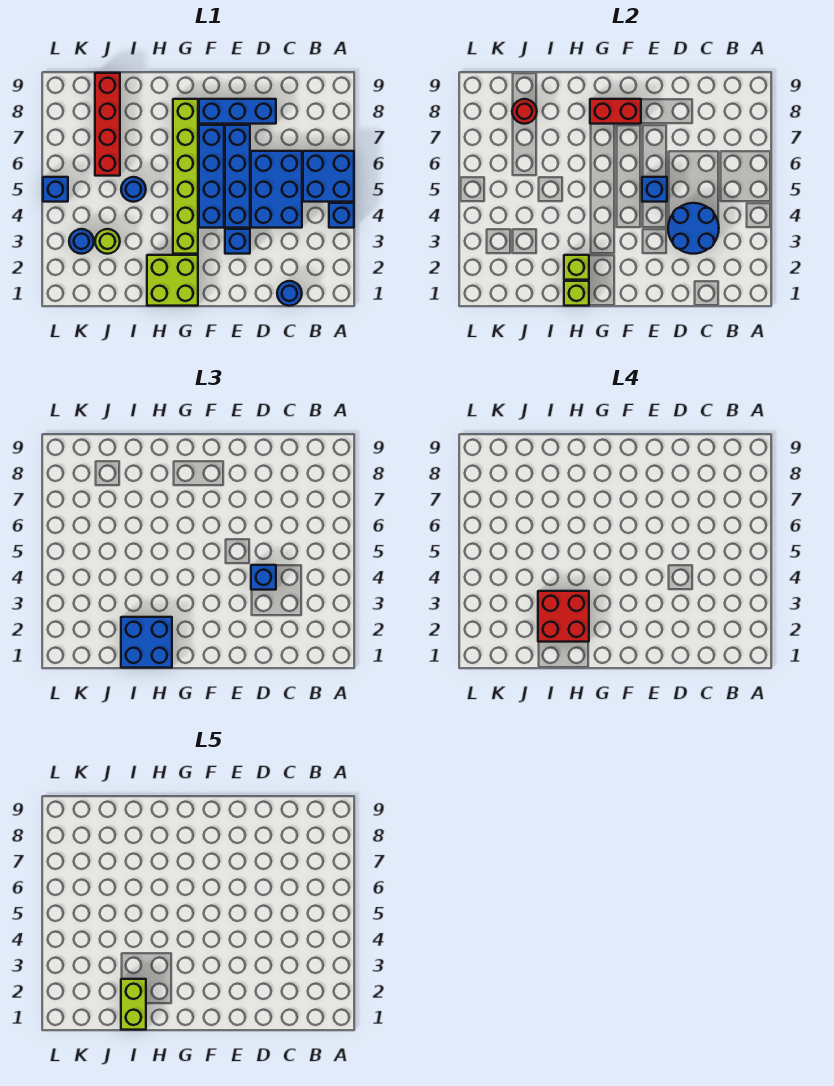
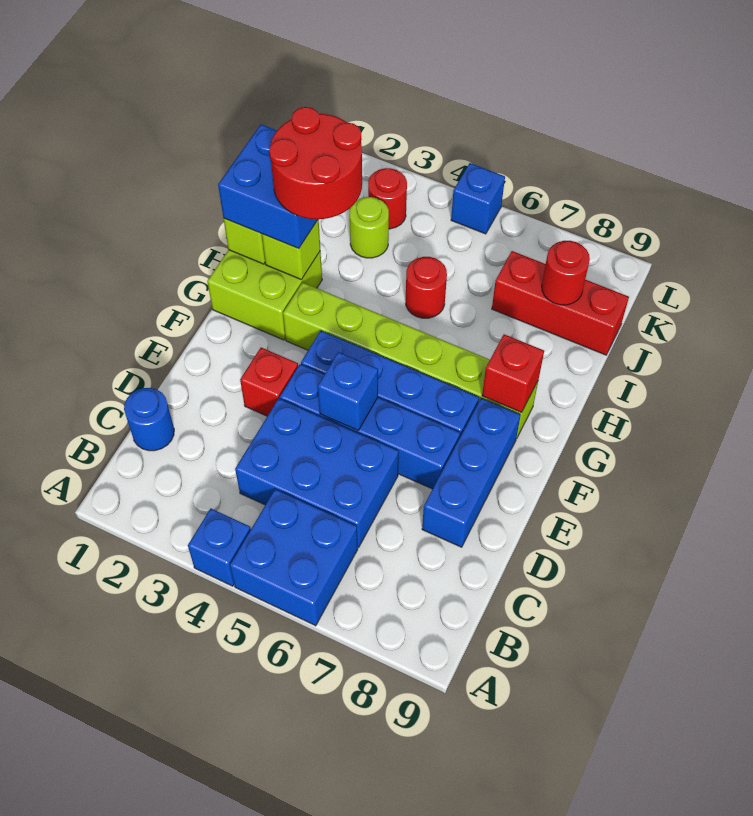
blue round brick C3:D4 level 2 -> none
blue brick D4 level 3 -> none
blue brick E3 level 1 -> red brick E3 level 1
red brick F8:G8 level 2 -> red brick G8 level 2
red brick H2:I3 level 4 -> red round brick H2:I3 level 4
lime brick I1:I2 level 5 -> none
blue round brick I5 level 1 -> red round brick I5 level 1
red brick J6:J9 level 1 -> red brick J7:J9 level 1
blue round brick K3 level 1 -> red round brick K3 level 1

